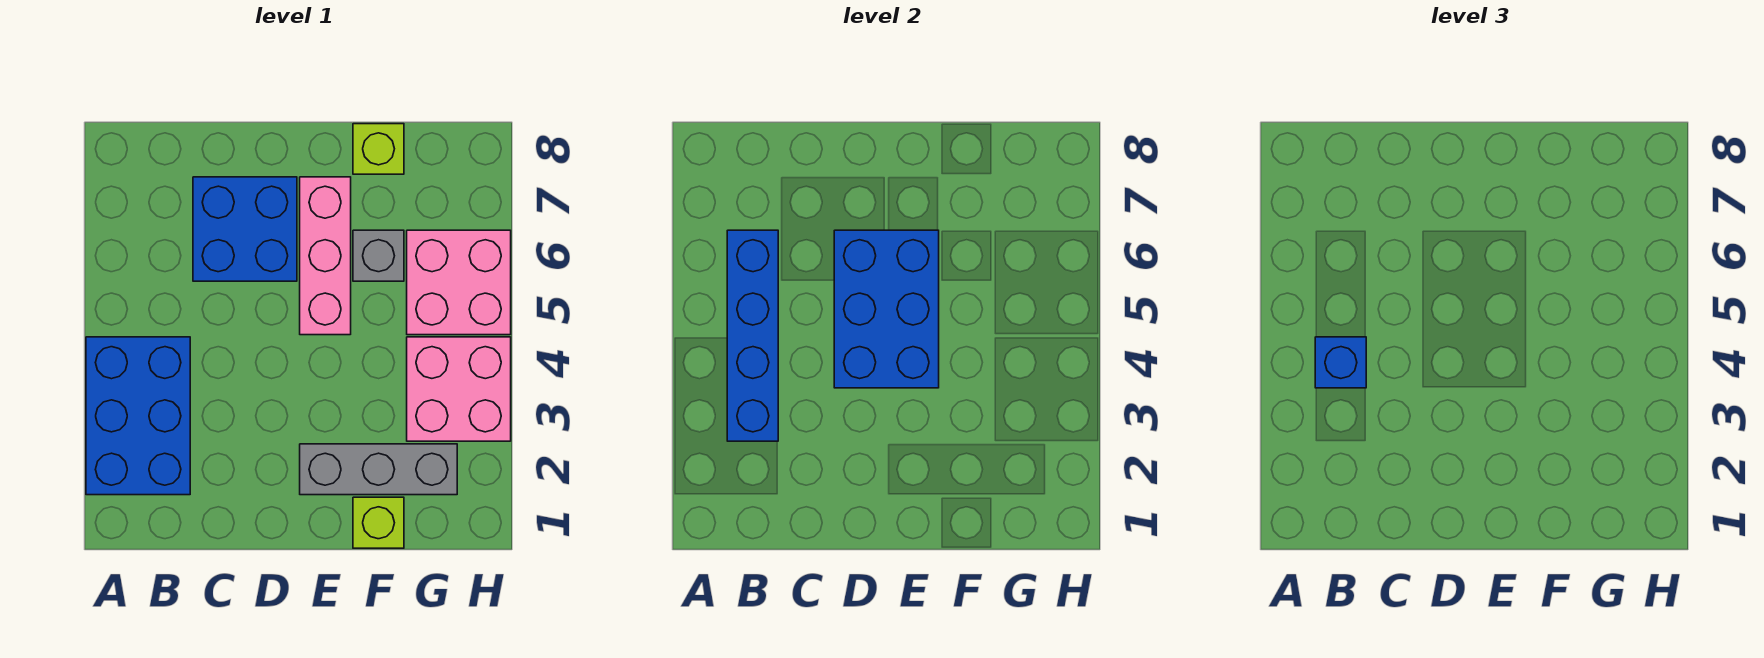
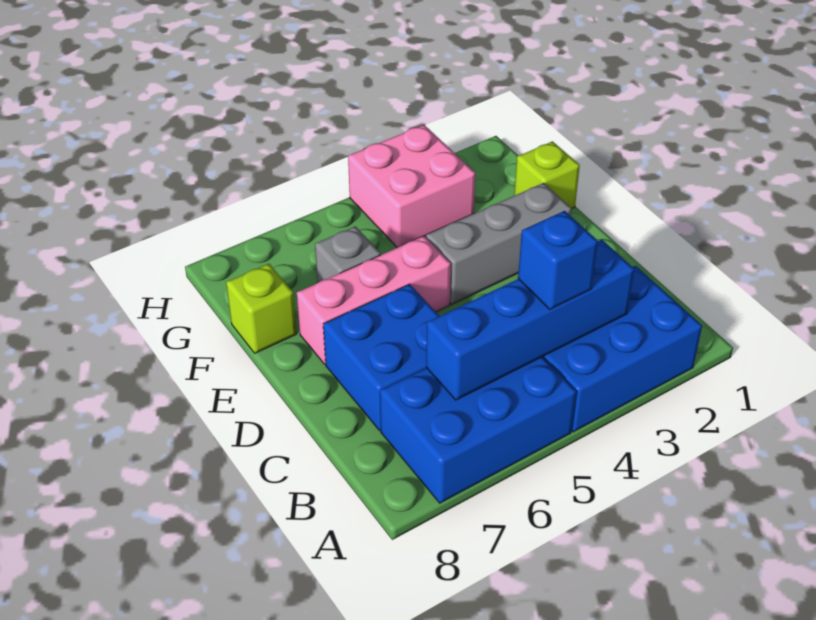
blue brick D4:E6 level 2 -> blue brick A5:B7 level 1
grey brick E2:G2 level 1 -> grey brick E2:E4 level 1
pink brick G5:H6 level 1 -> none

